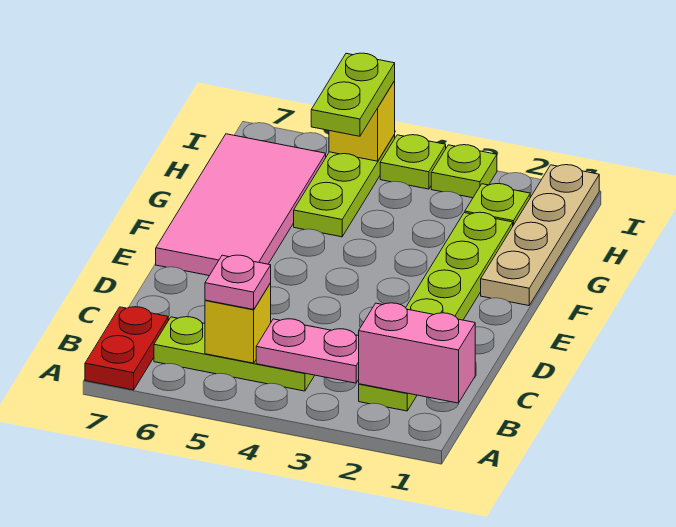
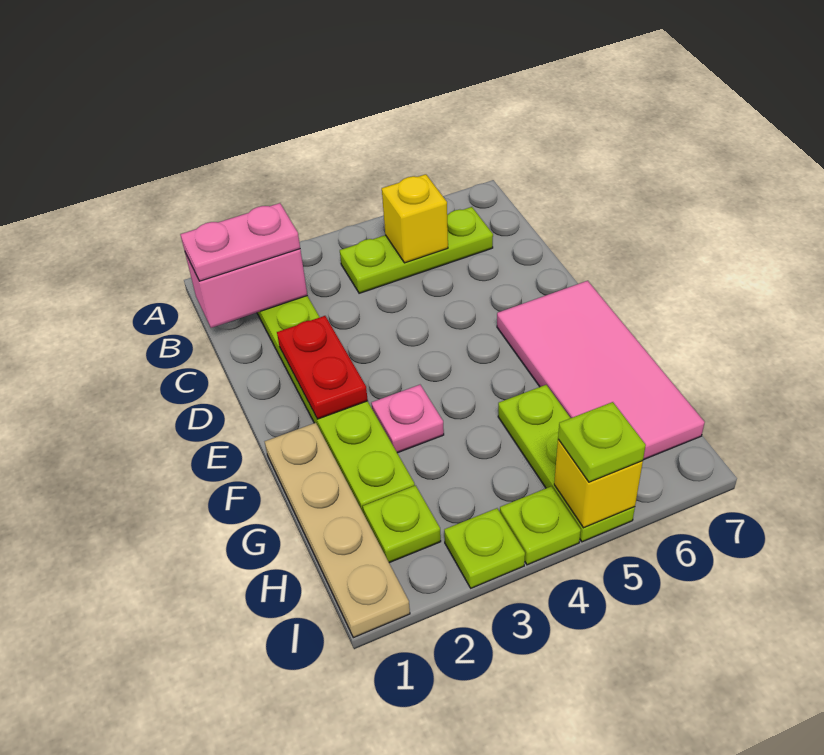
red plate A7:B7 level 1 -> red plate D2:E2 level 2
pink plate B3:B4 level 2 -> pink plate B1:B2 level 3
pink plate B5 level 3 -> pink plate F3 level 1
lime plate H5:I5 level 3 -> lime plate I5 level 3

